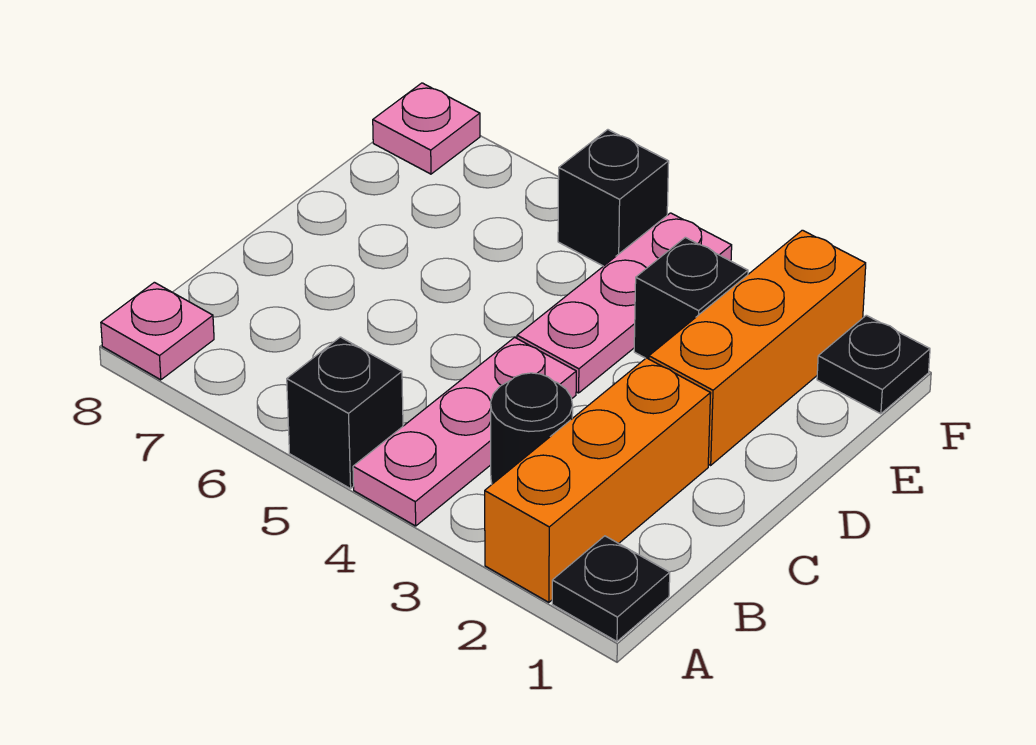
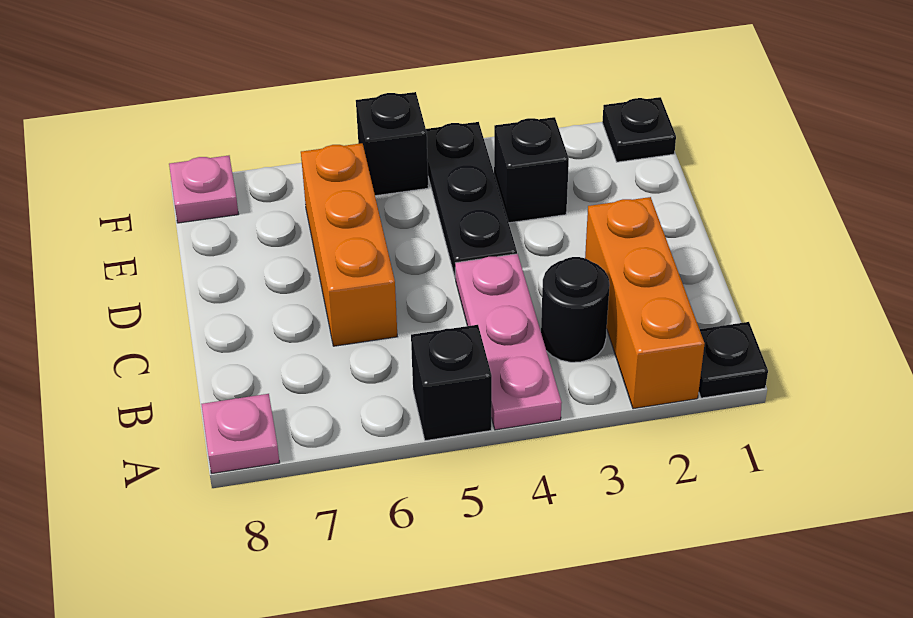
orange brick D2:F2 level 1 -> orange brick C6:E6 level 1
pink plate D4:F4 level 1 -> black plate D4:F4 level 1

